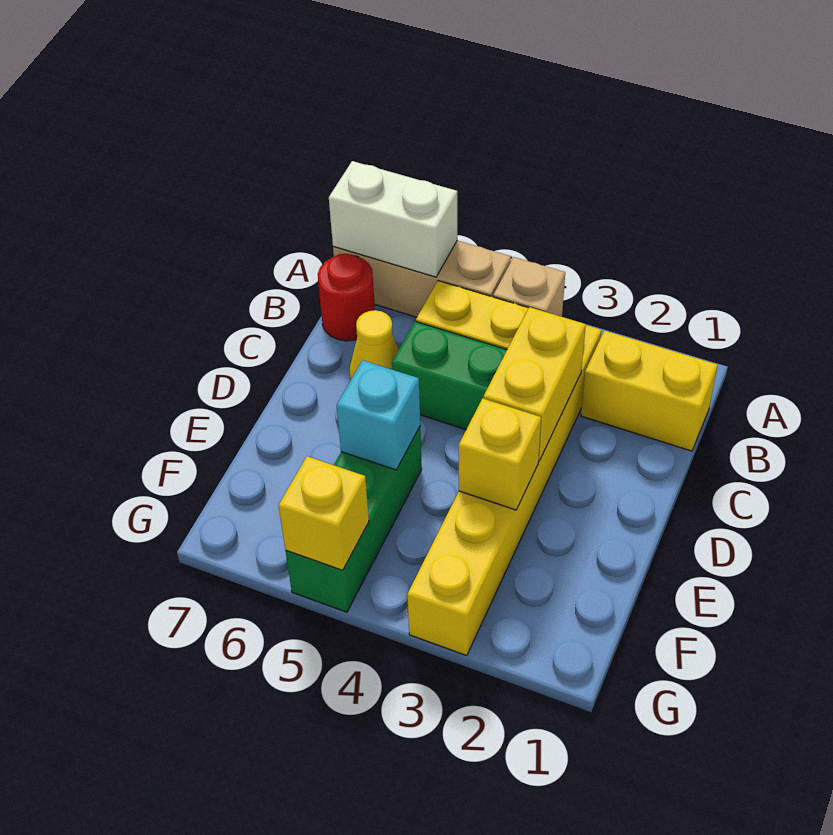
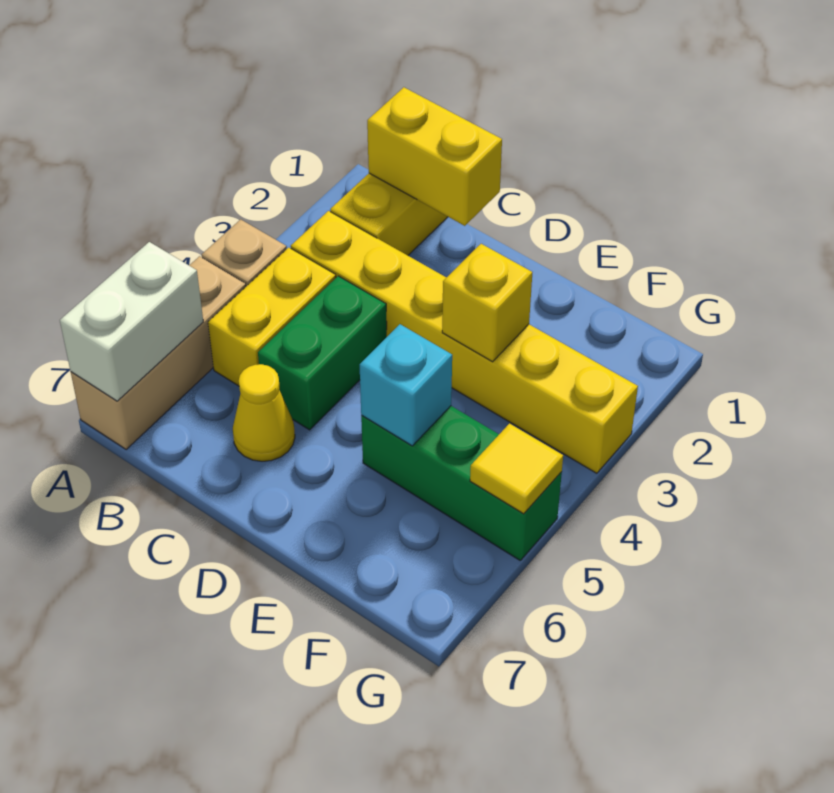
red round brick B7 level 1 -> none
yellow brick C3:D3 level 2 -> yellow brick B1:C1 level 2
yellow brick G5 level 2 -> yellow tile G5 level 2

